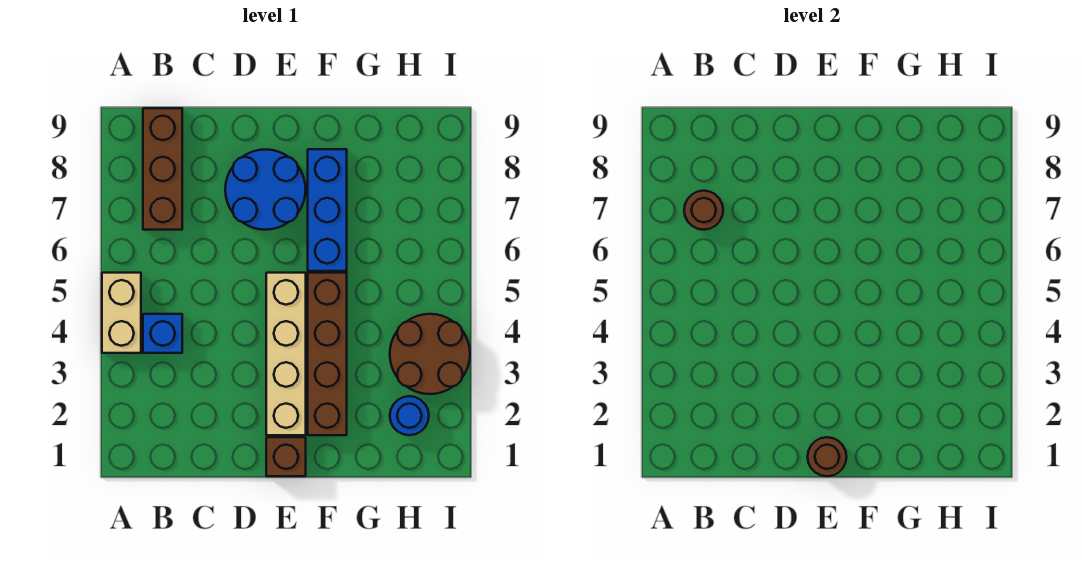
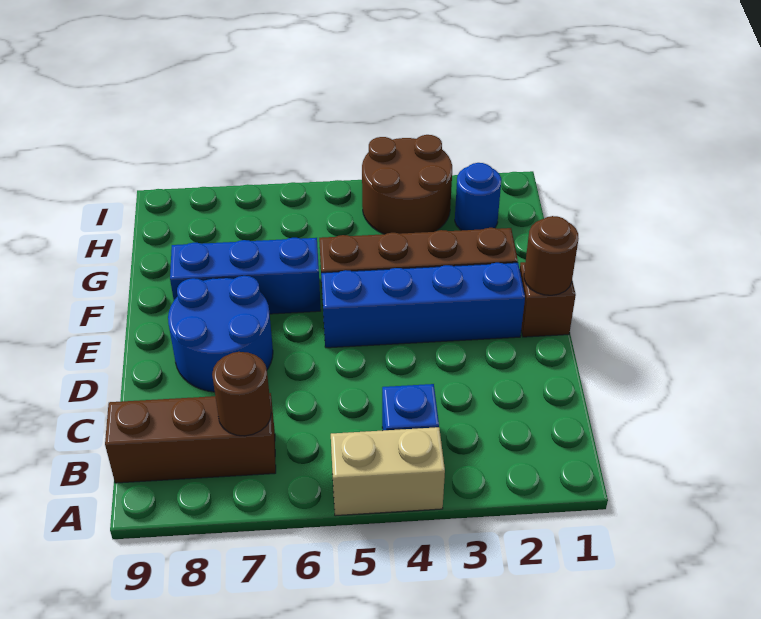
tan brick E2:E5 level 1 -> blue brick E2:E5 level 1

